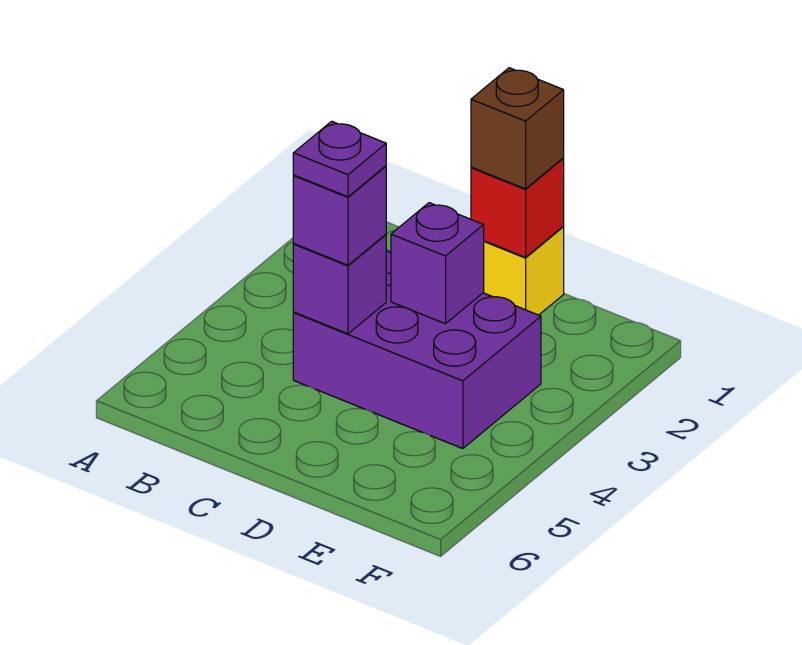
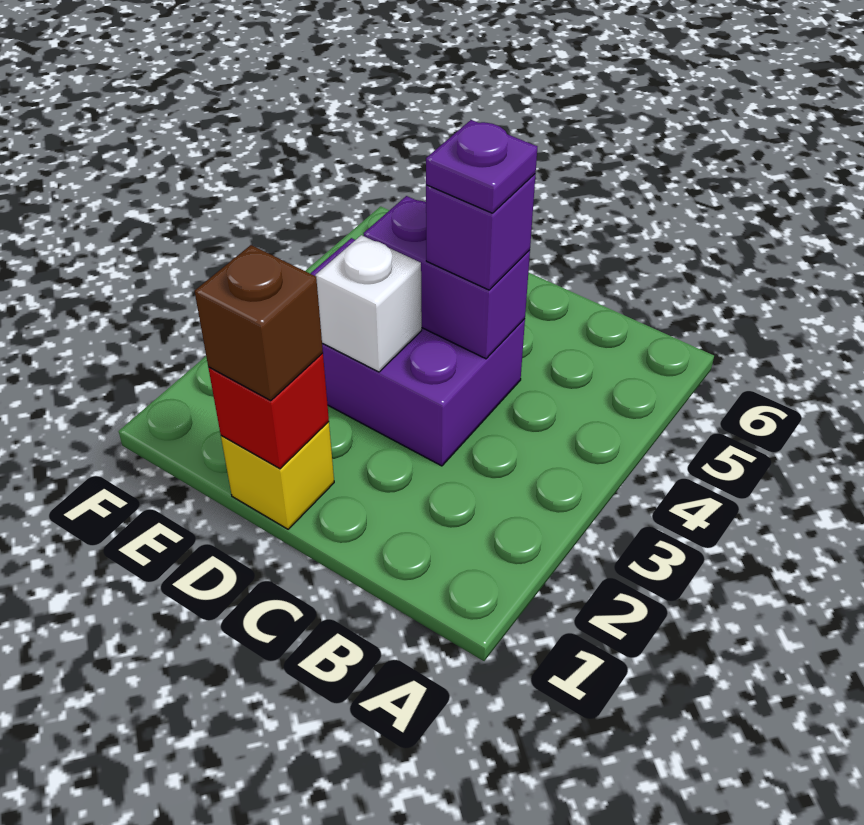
purple brick C4 level 2 -> purple brick C4:D4 level 2
purple brick D3 level 2 -> white brick D3 level 2

